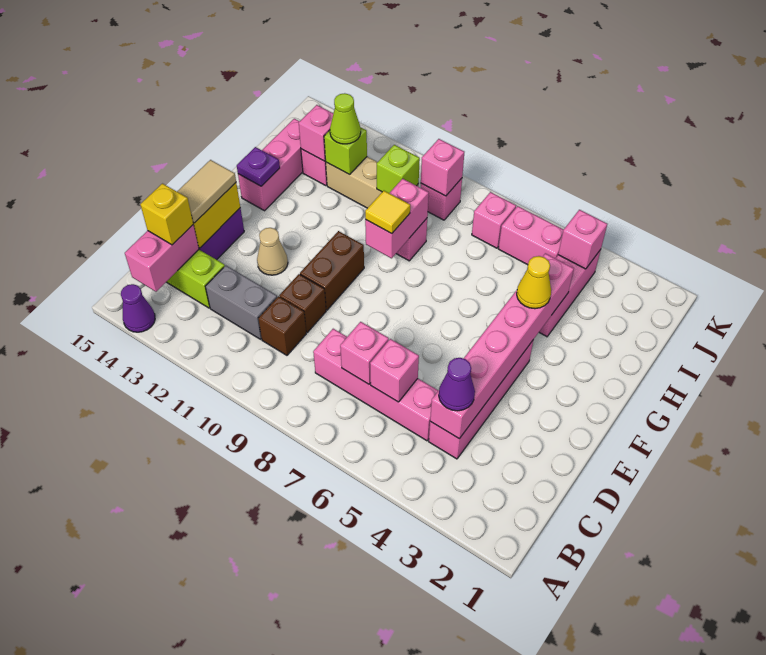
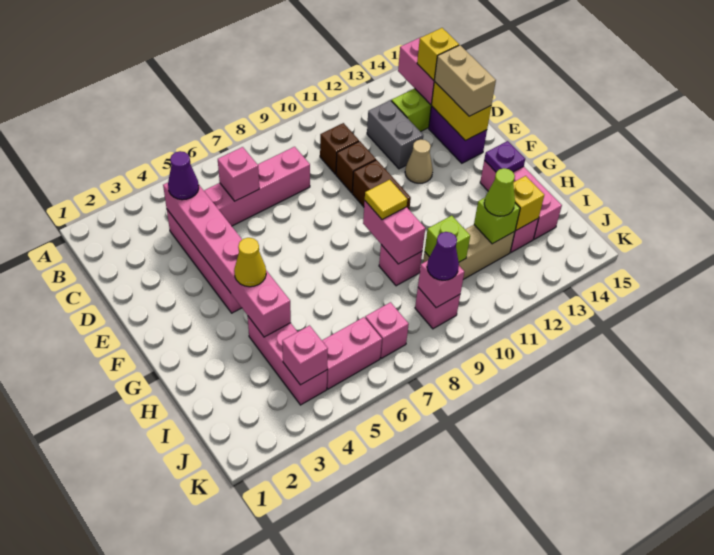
purple cone A14 level 1 -> purple cone J9 level 3
pink brick C7 level 2 -> none
grey brick C11:C12 level 1 -> grey brick C12:D12 level 1
tan tile D14:E14 level 3 -> tan brick D14:E14 level 3
pink brick I13 level 2 -> yellow brick I13 level 2

